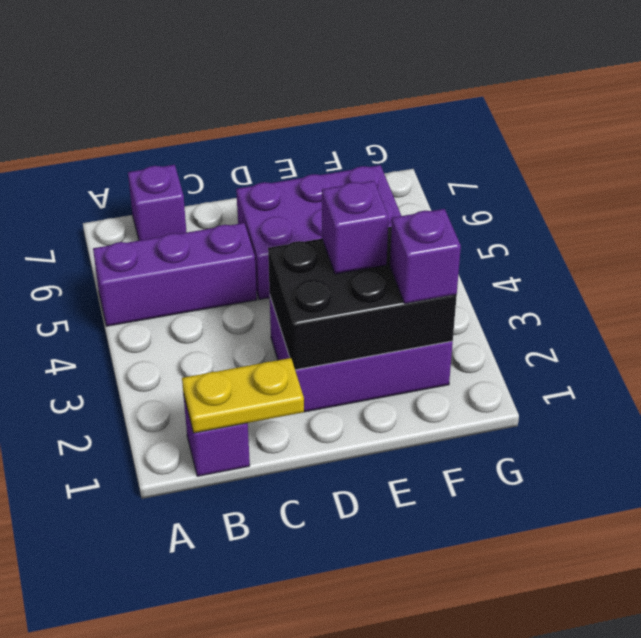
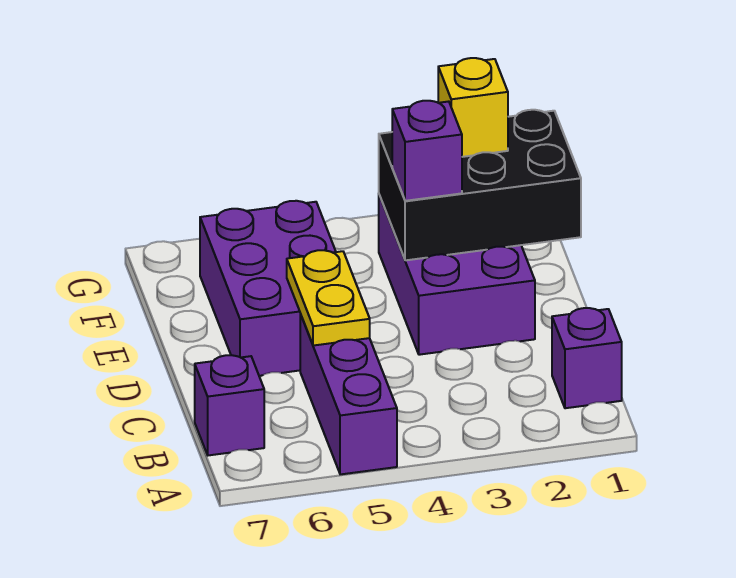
yellow plate B1:C1 level 2 -> yellow plate C5:D5 level 2
black brick D2:F3 level 2 -> black brick E1:F3 level 2
purple brick F2 level 3 -> yellow brick F2 level 3

